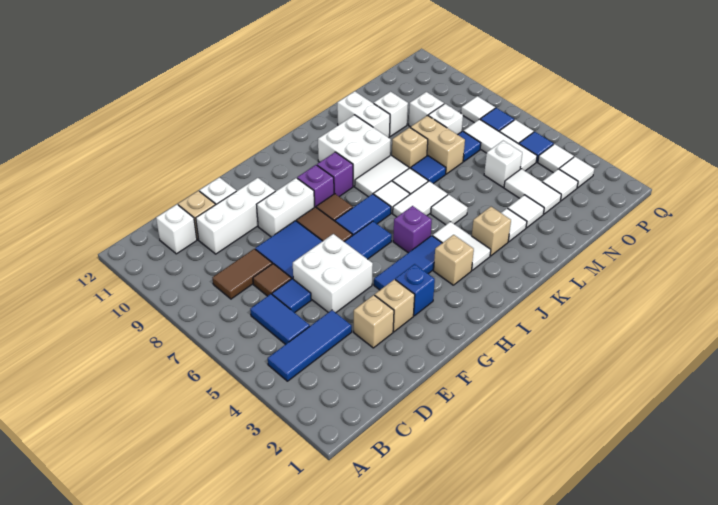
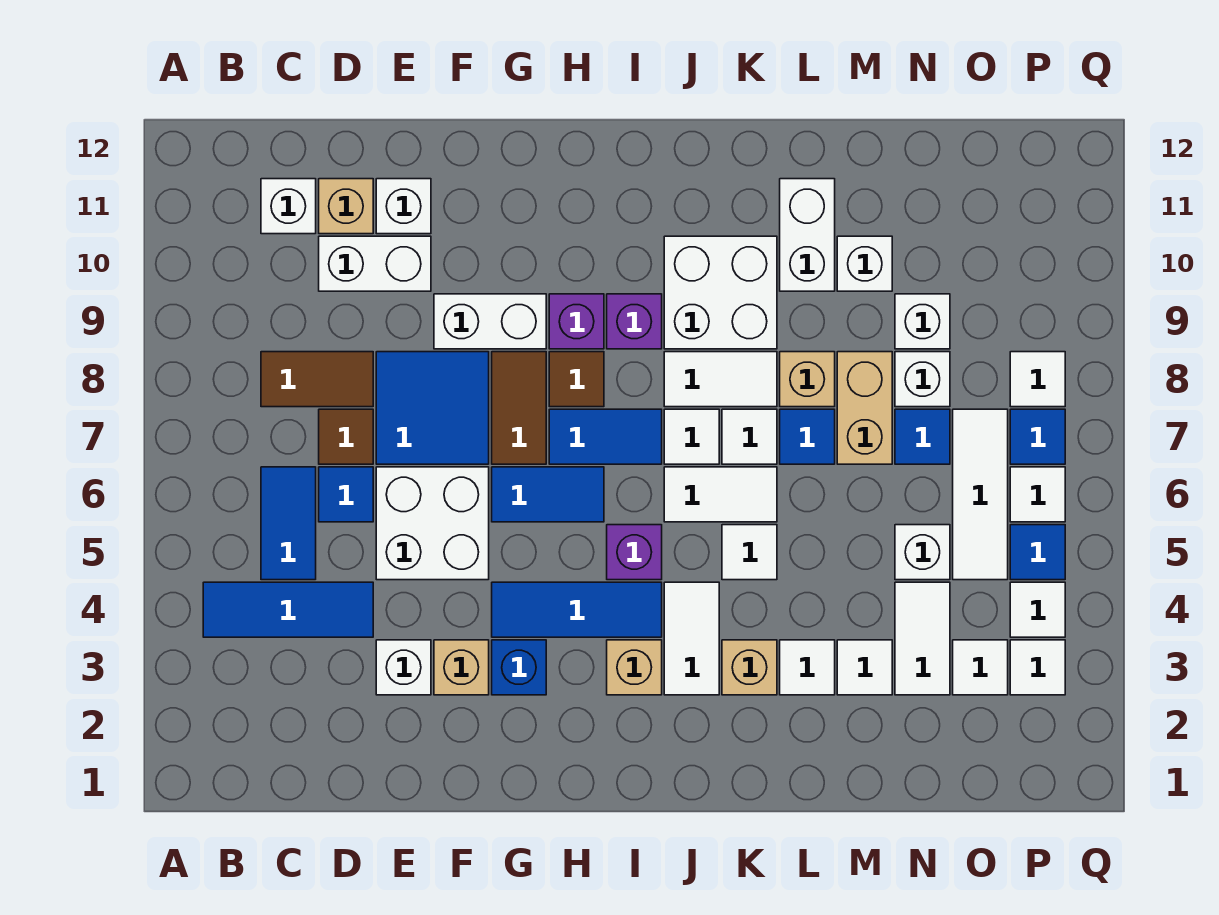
white brick D10:F10 level 1 -> white brick D10:E10 level 1
tan brick E3 level 1 -> white brick E3 level 1

